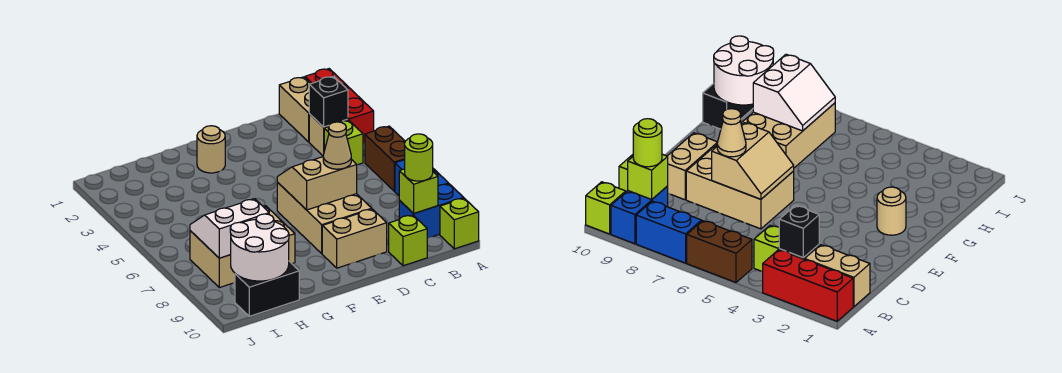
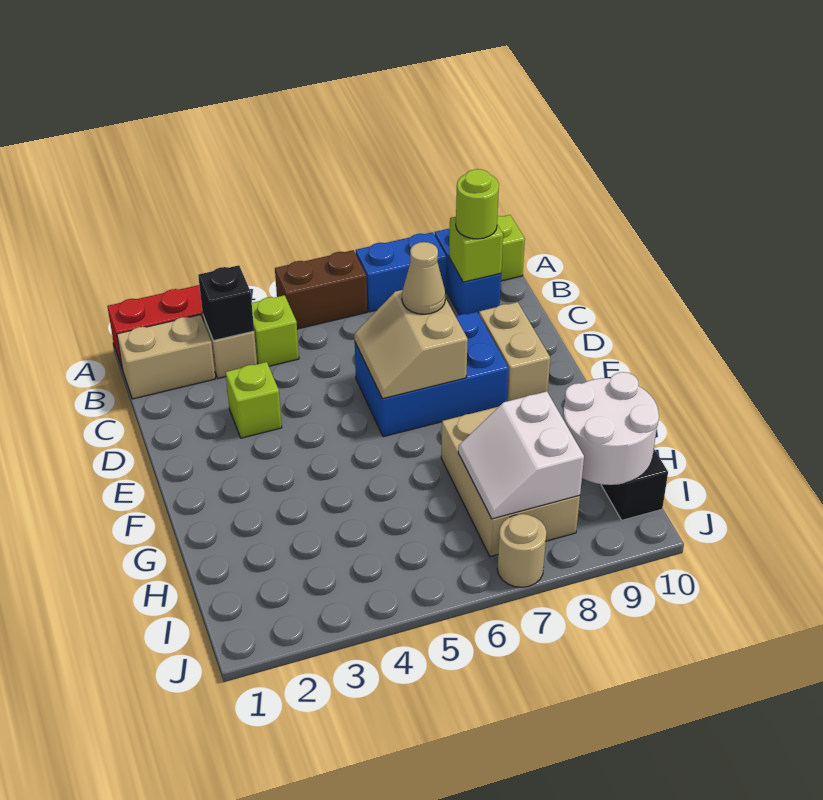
lime brick C10 level 1 -> lime brick D3 level 1
tan brick D6:E8 level 1 -> blue brick D6:E8 level 1
tan round brick F2 level 1 -> tan round brick J7 level 1

